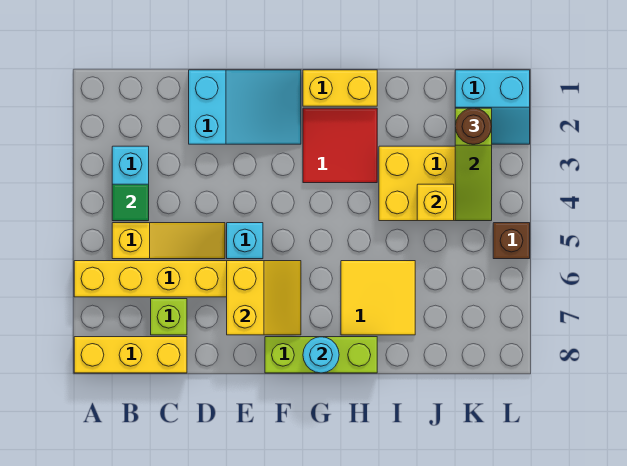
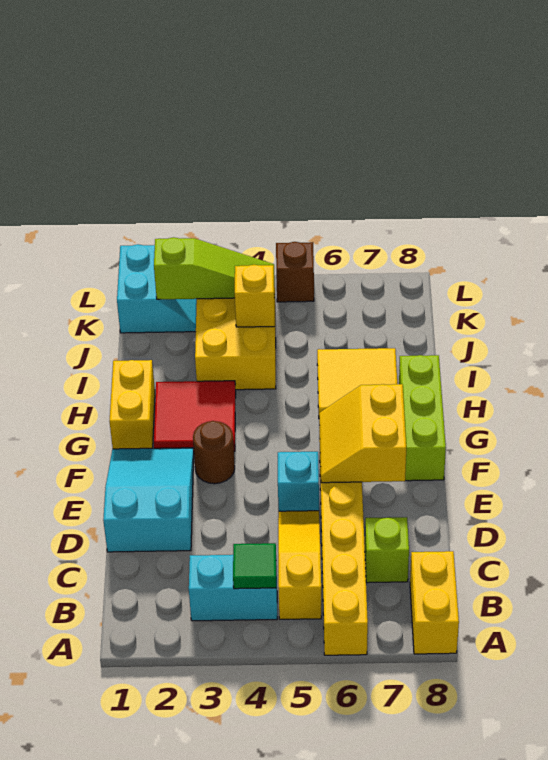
yellow brick A8:C8 level 1 -> yellow brick A8:B8 level 1
yellow slope E6:F7 level 2 top E -> yellow slope E6:F7 level 2 top 7
cyan round brick G8 level 2 -> none
brown round brick K2 level 3 -> brown round brick F3 level 1

